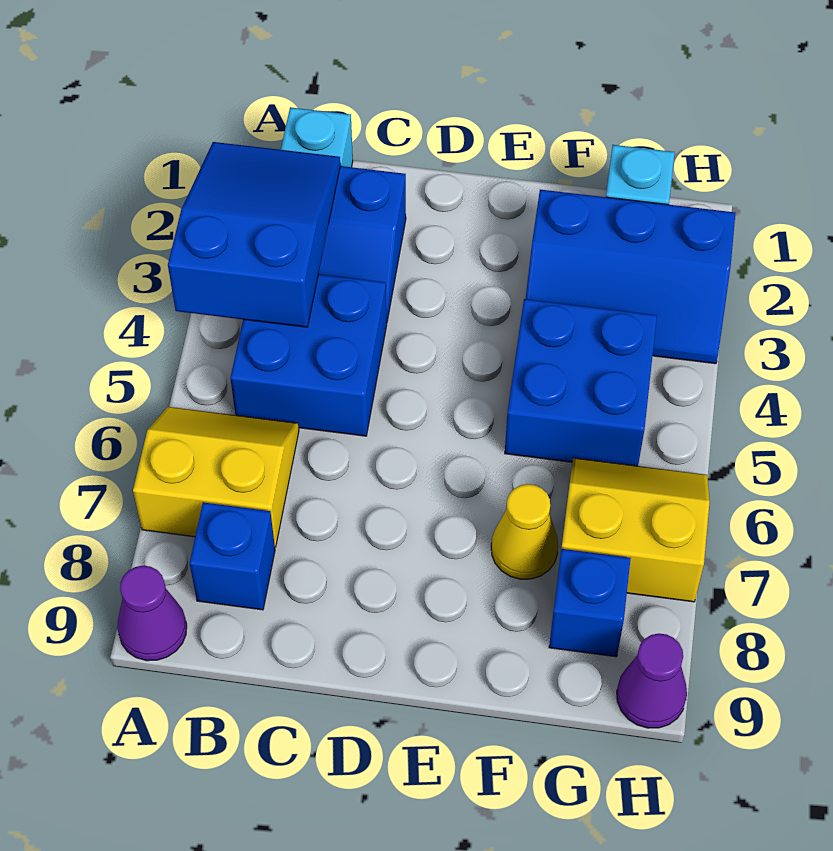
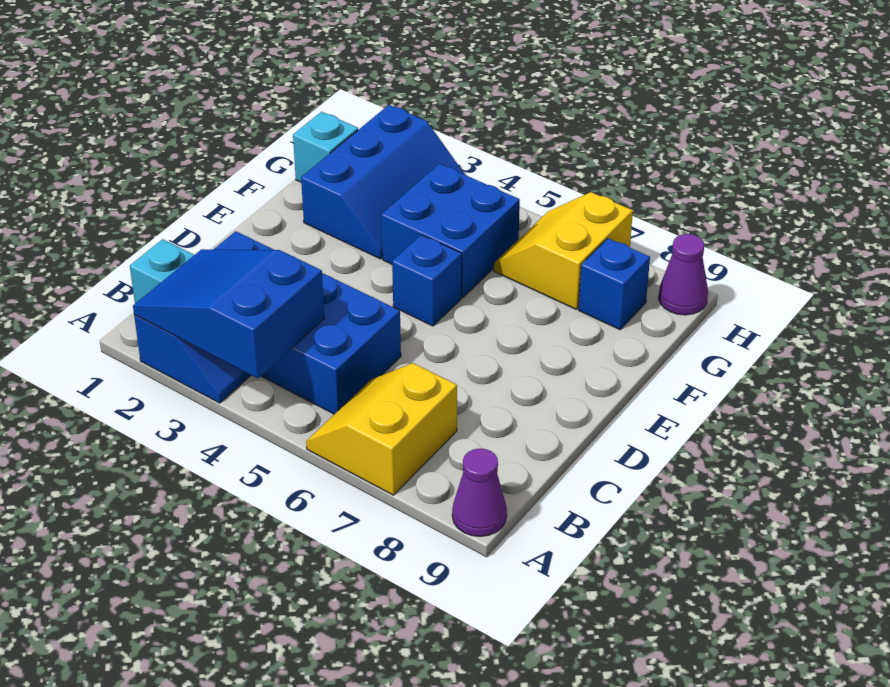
blue brick B8 level 1 -> blue brick E5 level 1
yellow cone F7 level 1 -> none

